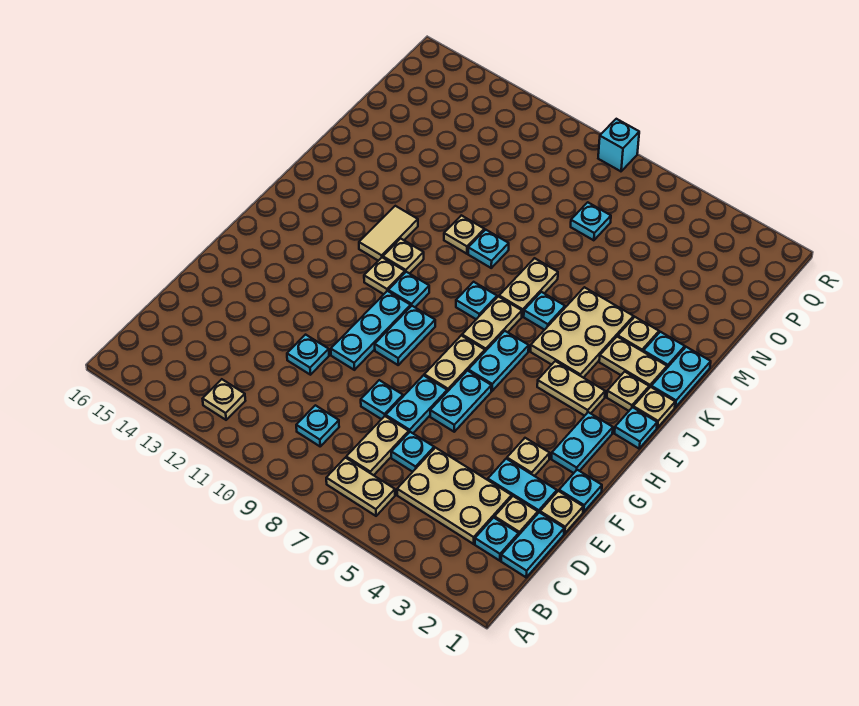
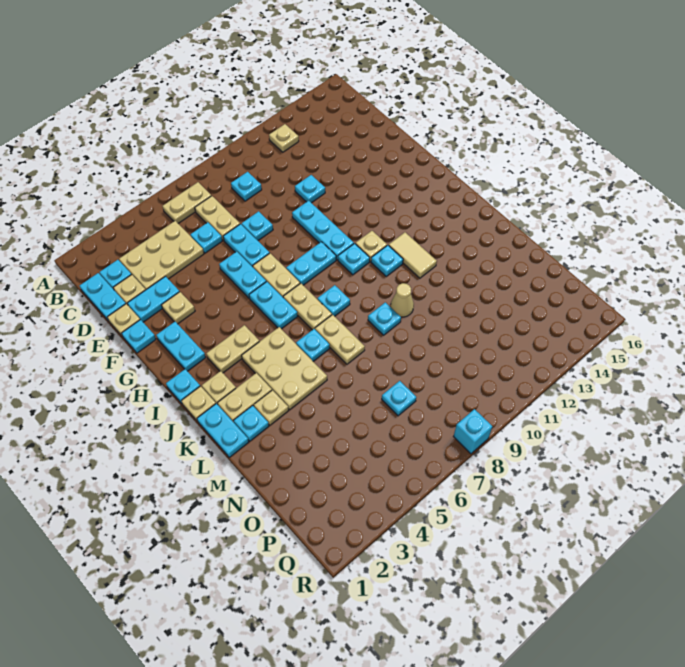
cyan plate G9:H9 level 1 -> cyan plate H8:H9 level 1
tan plate J11 level 1 -> cyan plate J11 level 1
tan plate L10 level 1 -> tan cone L10 level 1

